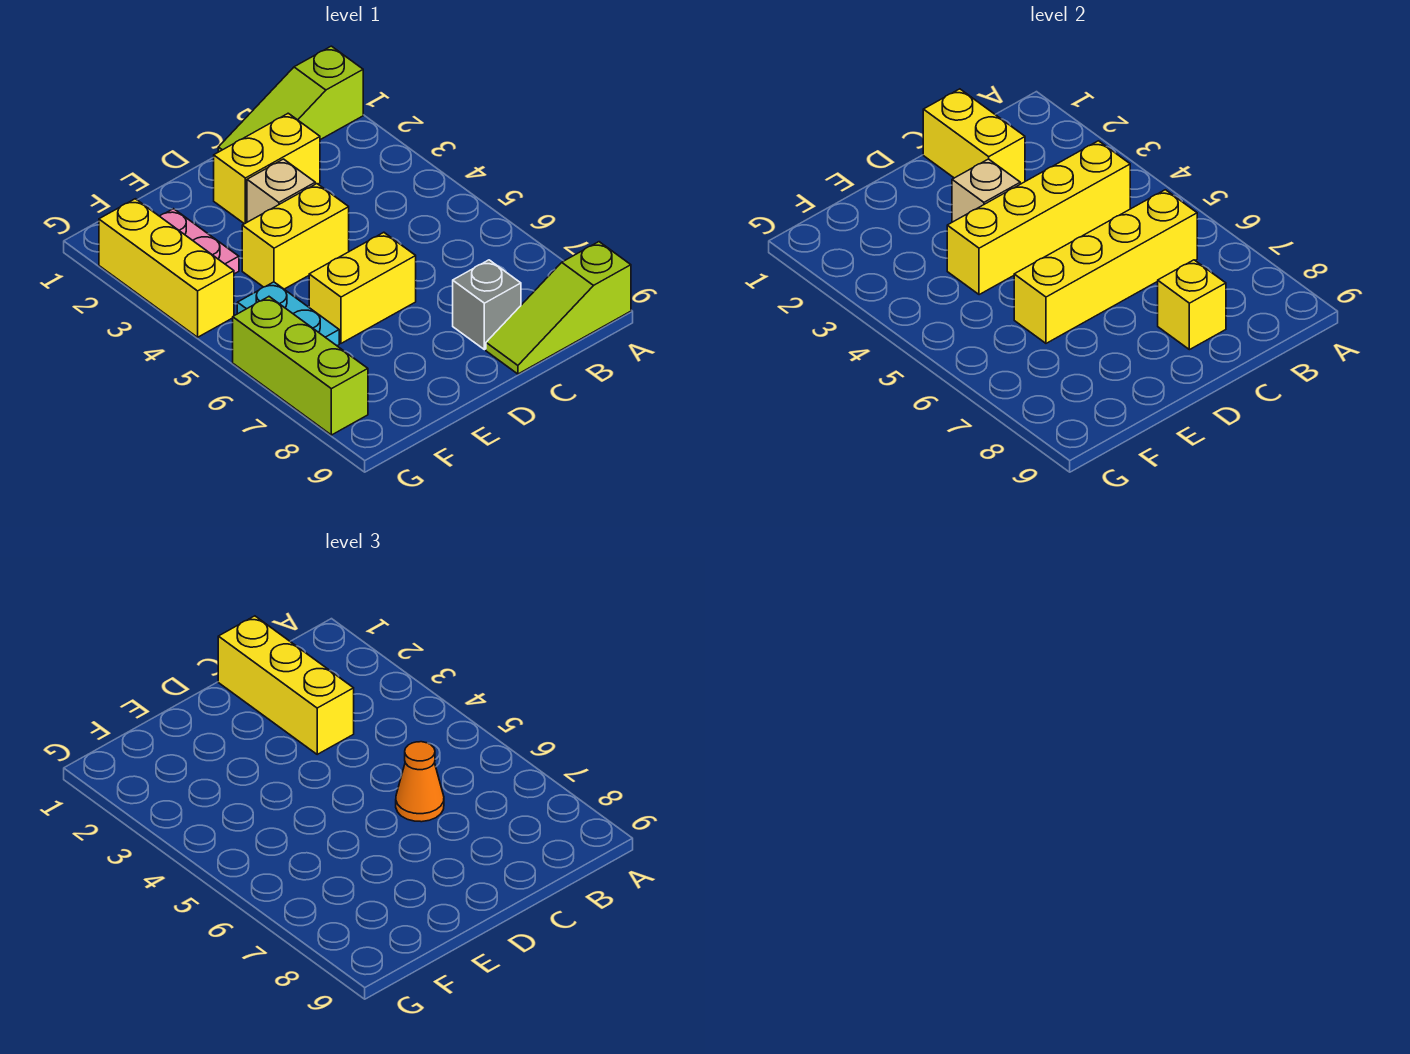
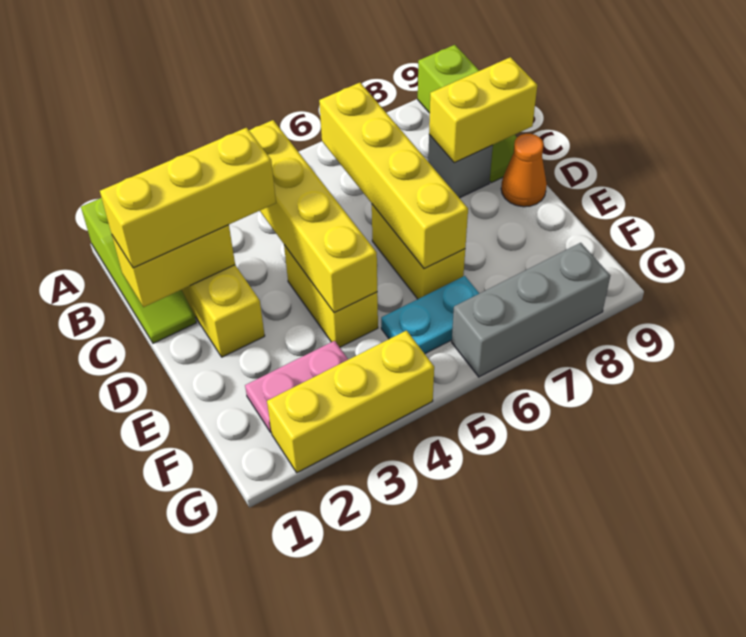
orange cone C6 level 3 -> orange cone D9 level 1
yellow brick C8 level 2 -> yellow brick C8:C9 level 2
tan brick D3 level 1 -> none
tan brick D3 level 2 -> none
lime brick G6:G8 level 1 -> grey brick G6:G8 level 1

